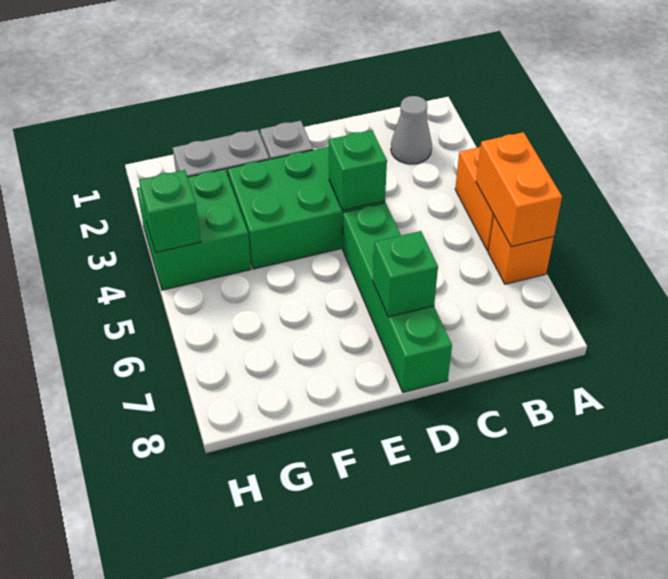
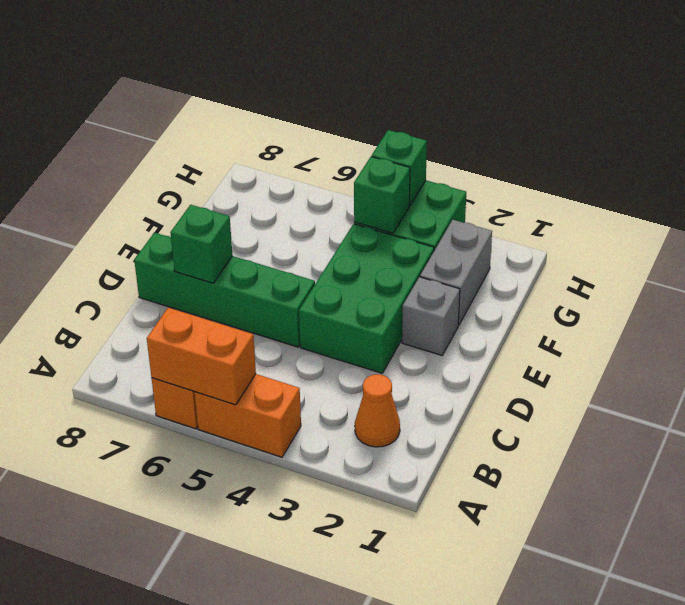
grey cone B2 level 1 -> orange cone B2 level 1
green brick D4 level 2 -> green brick G4 level 2

